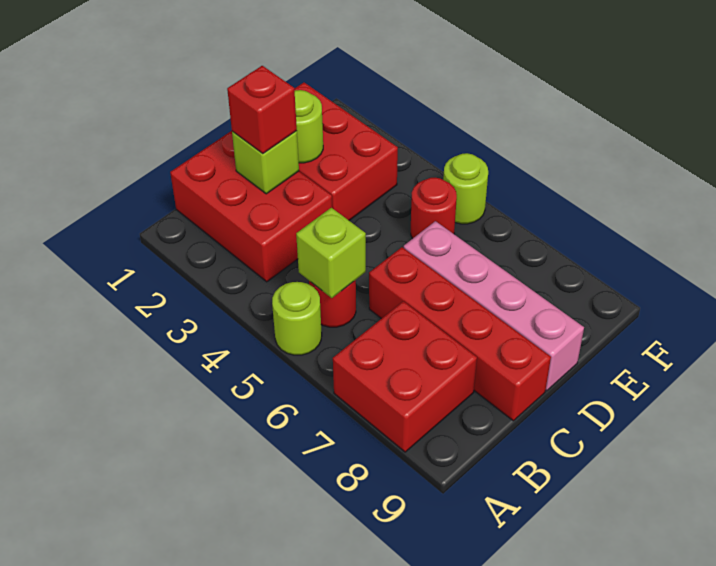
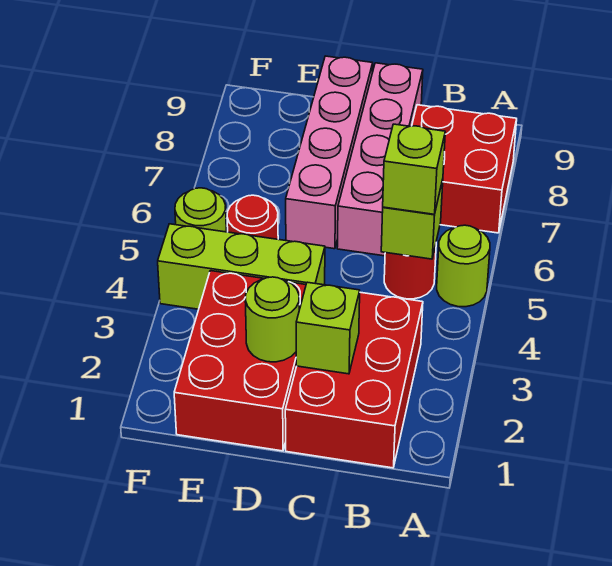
none -> lime brick B5 level 3
red brick C2 level 3 -> none
red brick C6:C9 level 1 -> pink brick C6:C9 level 1
none -> lime brick D4:F4 level 1

